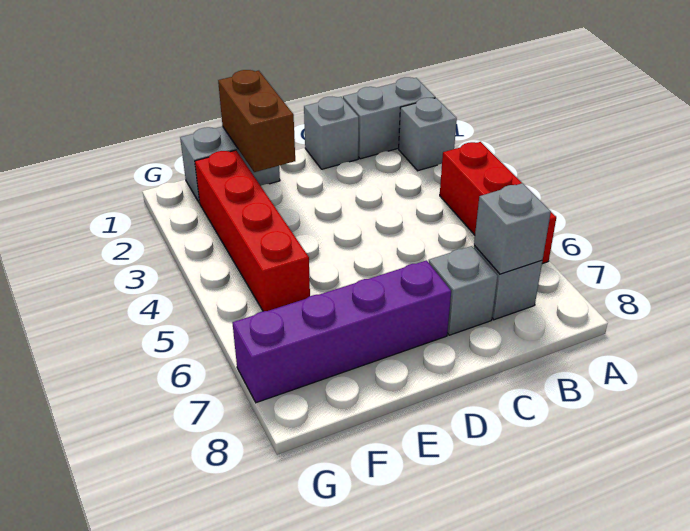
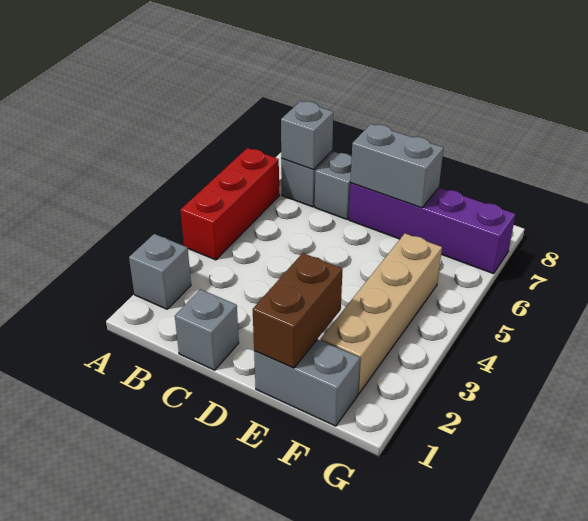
grey brick A1:B1 level 1 -> grey brick D7:E7 level 2
red brick F2:F5 level 1 -> tan brick F2:F5 level 1

